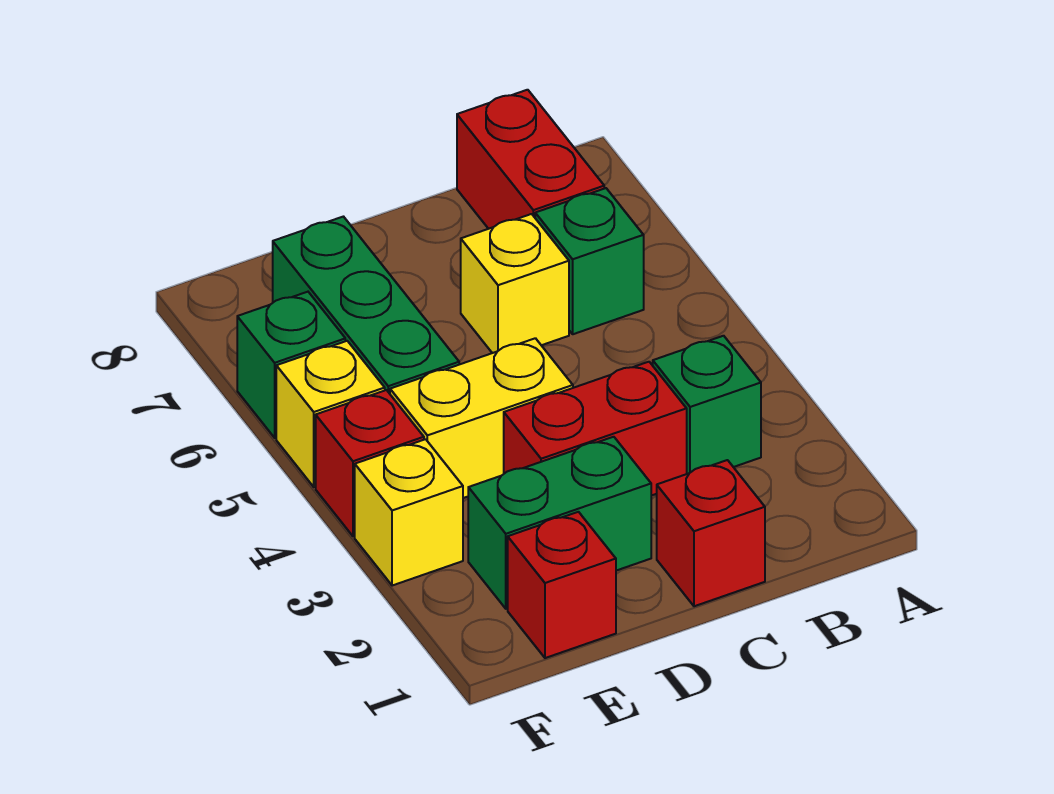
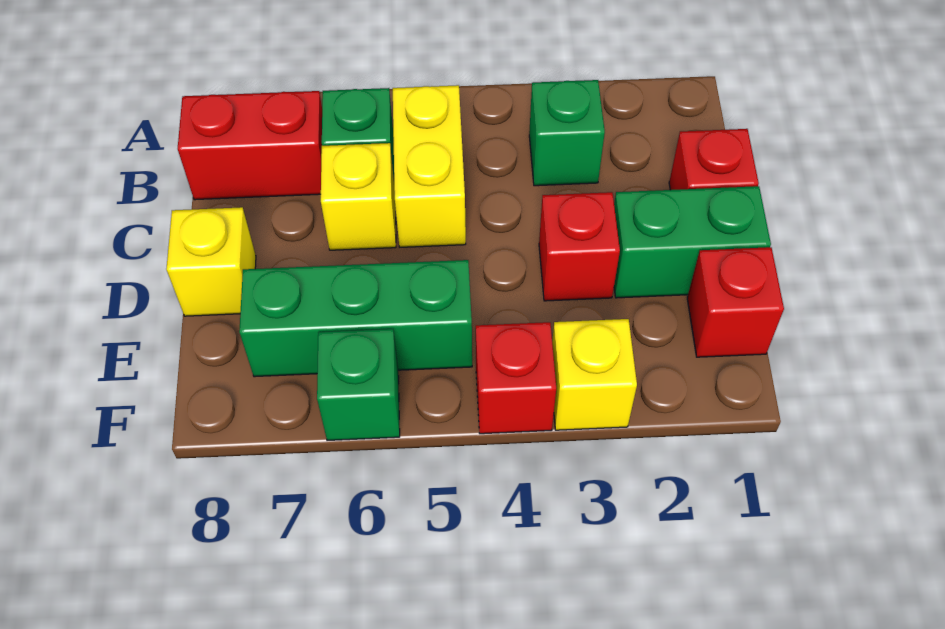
red brick C3:D3 level 1 -> red brick D3 level 1
green brick D2:E2 level 1 -> green brick D1:D2 level 1
yellow brick D4:E4 level 1 -> yellow brick B5:C5 level 1
yellow brick F5 level 1 -> yellow brick D8 level 1

